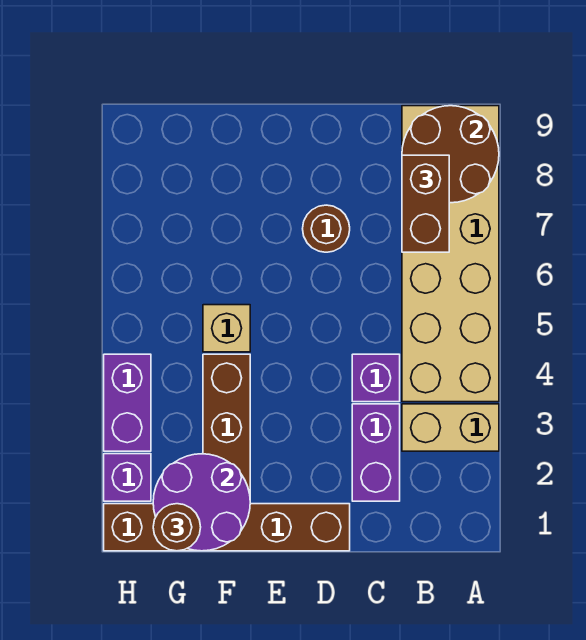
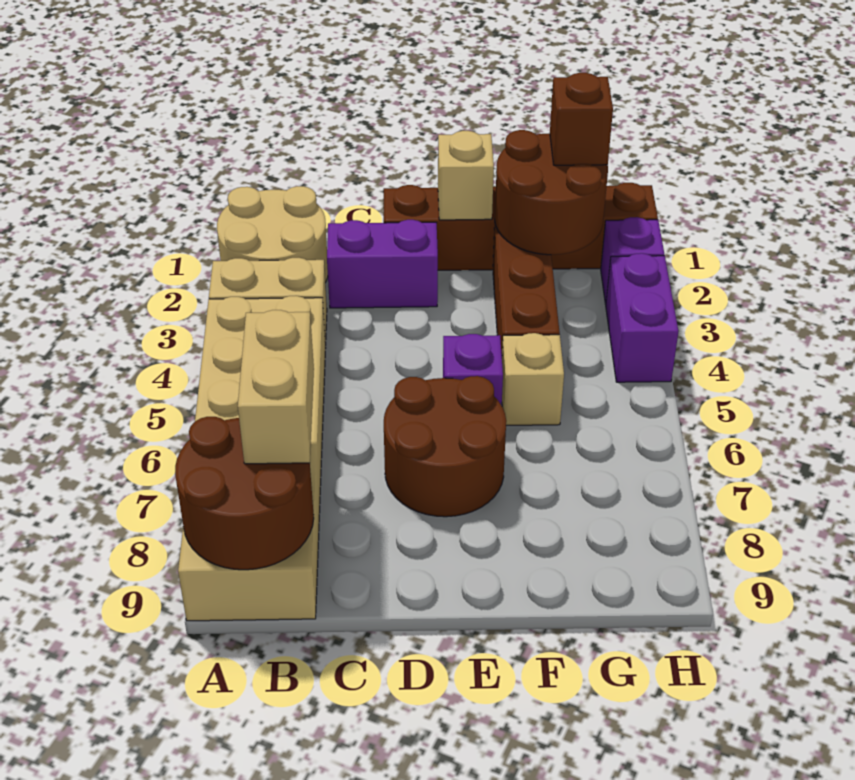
none -> tan round brick A1:B2 level 1
brown brick B7:B8 level 3 -> tan brick B7:B8 level 3
purple brick C2:C3 level 1 -> purple brick C2:D2 level 1
purple brick C4 level 1 -> purple brick E5 level 1
brown round brick D7 level 1 -> brown round brick D6:E7 level 1
none -> tan brick E1 level 2
purple round brick F1:G2 level 2 -> brown round brick F1:G2 level 2
brown round brick G1 level 3 -> brown brick G1 level 3

